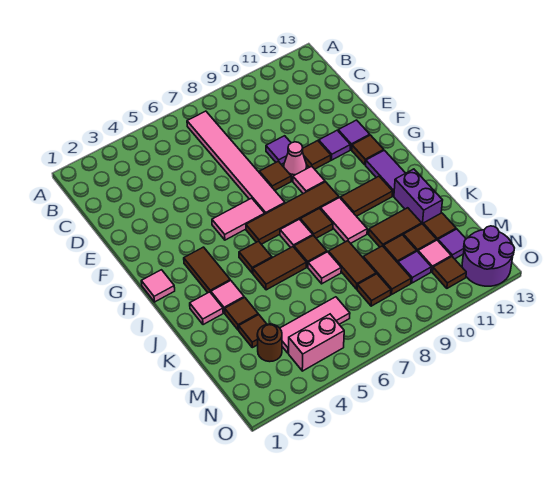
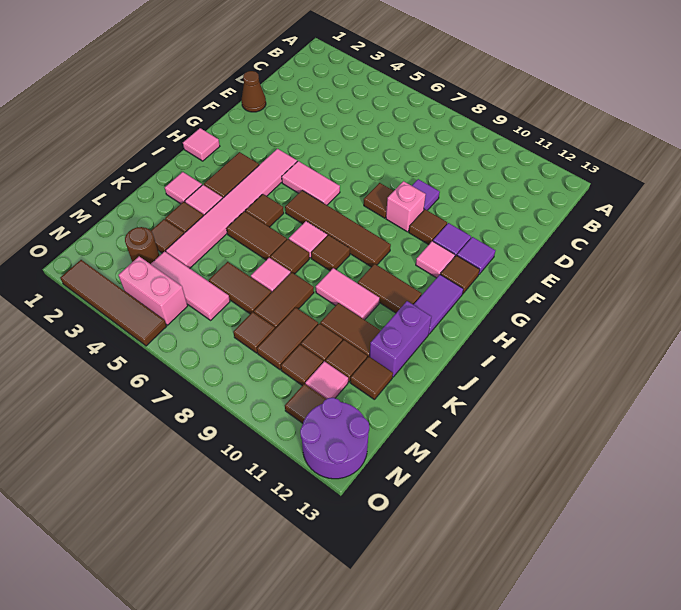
pink tile B7:G7 level 1 -> pink tile G4:L4 level 1
none -> brown cone E1 level 1
pink cone F9 level 1 -> pink brick F9 level 1
pink tile G9 level 1 -> pink tile G11 level 1
pink tile I9:J9 level 1 -> pink tile J9:J10 level 1
none -> brown tile L6:L7 level 1
purple tile M10 level 1 -> brown tile M10 level 1
purple tile M12 level 1 -> none
none -> brown tile O2:O5 level 1

